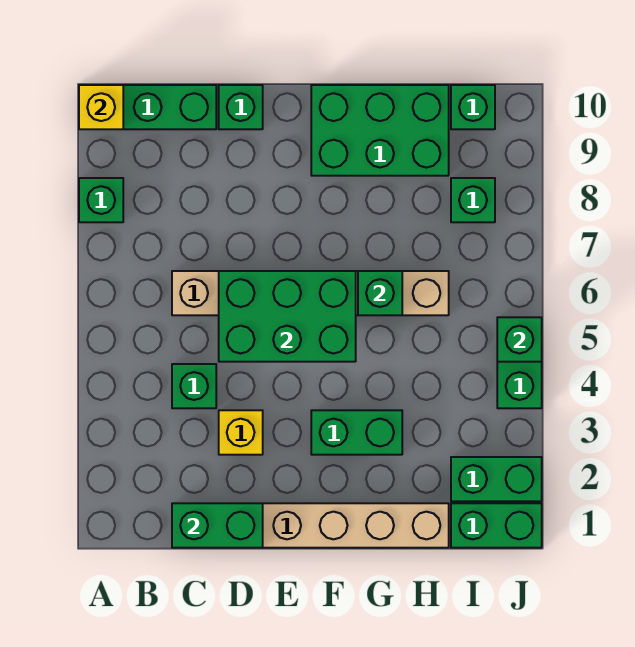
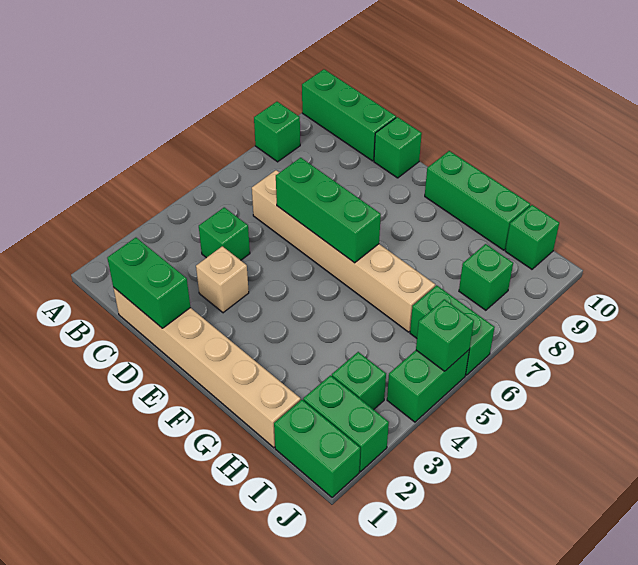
yellow brick A10 level 2 -> none
yellow brick D3 level 1 -> tan brick D3 level 1
green brick D5:F6 level 2 -> green brick D6:F6 level 2
green brick F3:G3 level 1 -> green brick I6:J6 level 1
green brick F9:H10 level 1 -> green brick F10:H10 level 1
green brick G6 level 2 -> green brick I3 level 1

